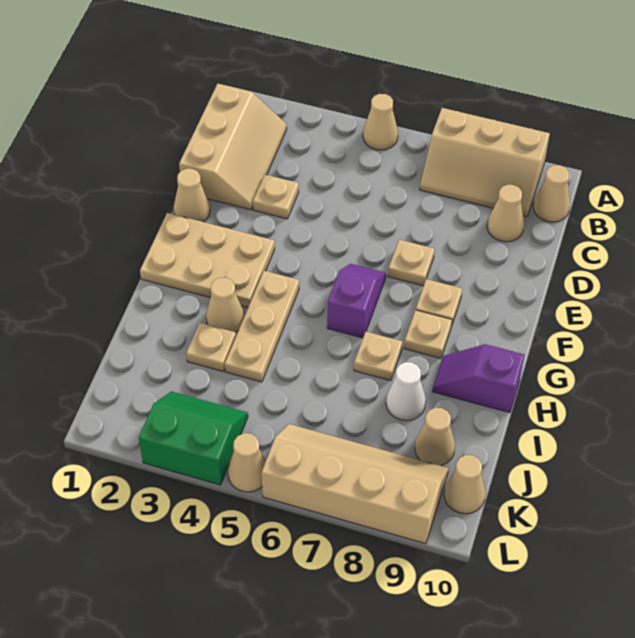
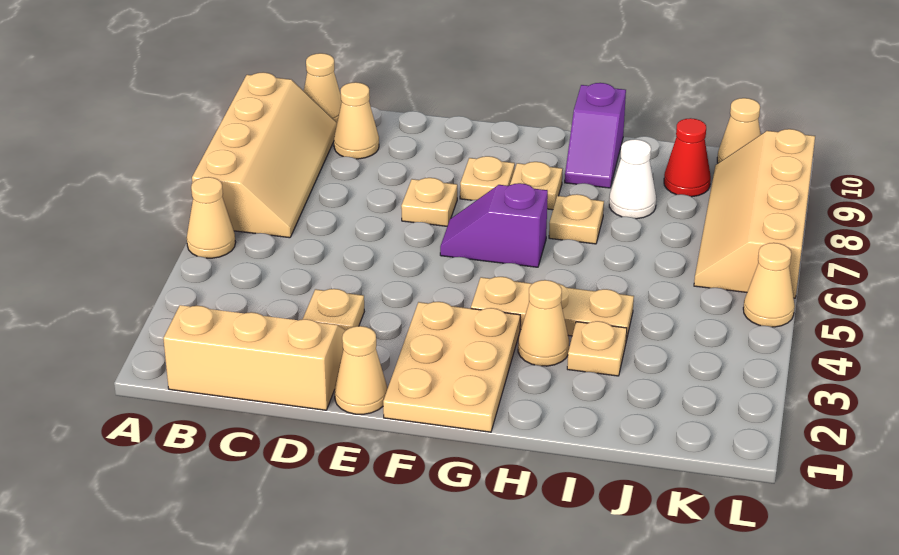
tan slope A7:B9 level 1 top A -> tan slope A6:B9 level 1 top A
tan cone J9 level 1 -> red cone J9 level 1
green slope K3:L4 level 1 top L -> none

